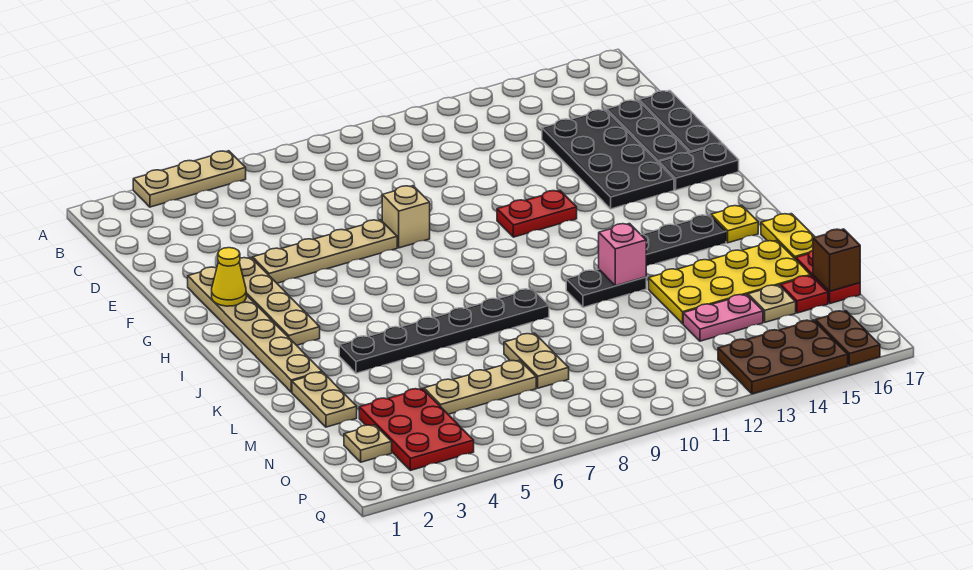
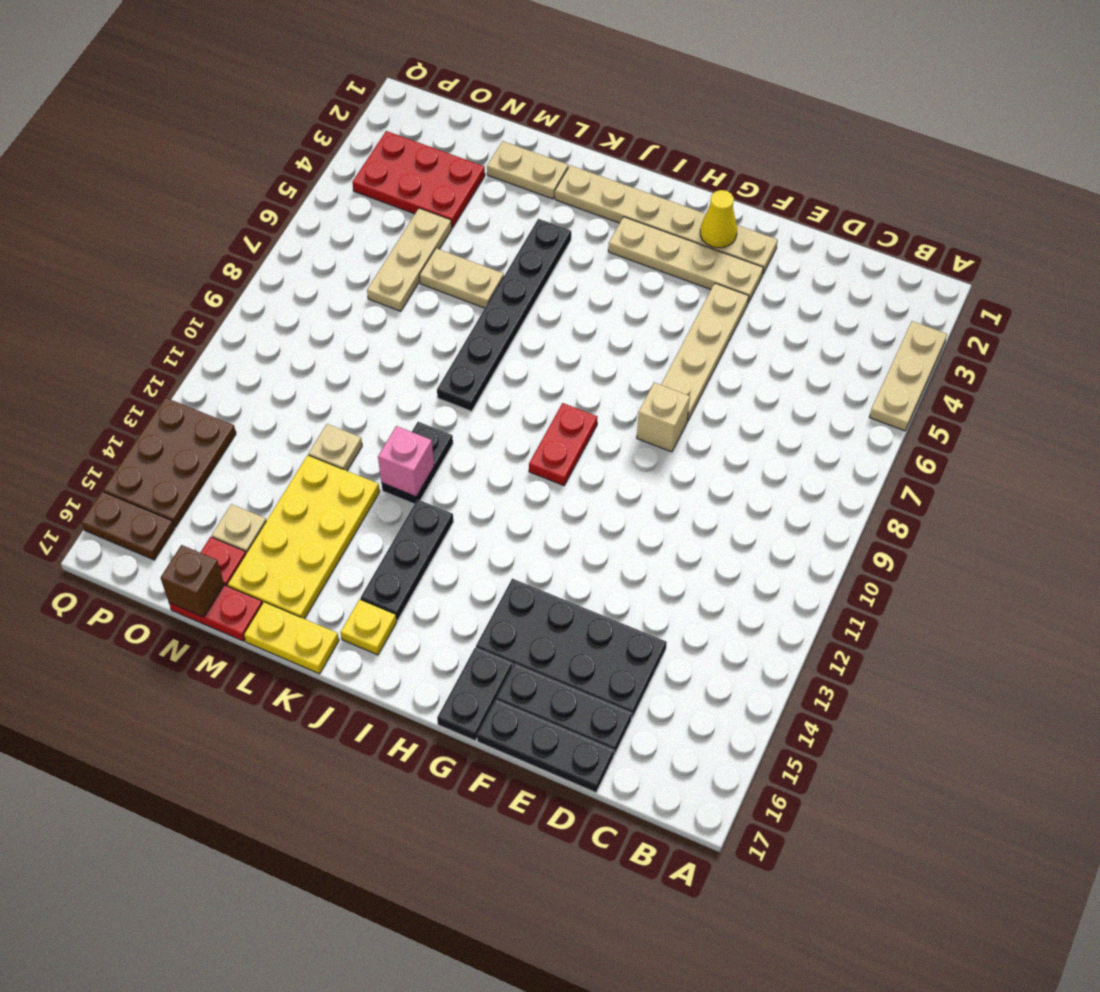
red plate G11:G12 level 1 -> red plate H9:H10 level 1
tan plate M8:N8 level 1 -> tan plate L6:M6 level 1
pink plate N13:N14 level 1 -> none
tan plate O2 level 1 -> tan plate M12 level 1

